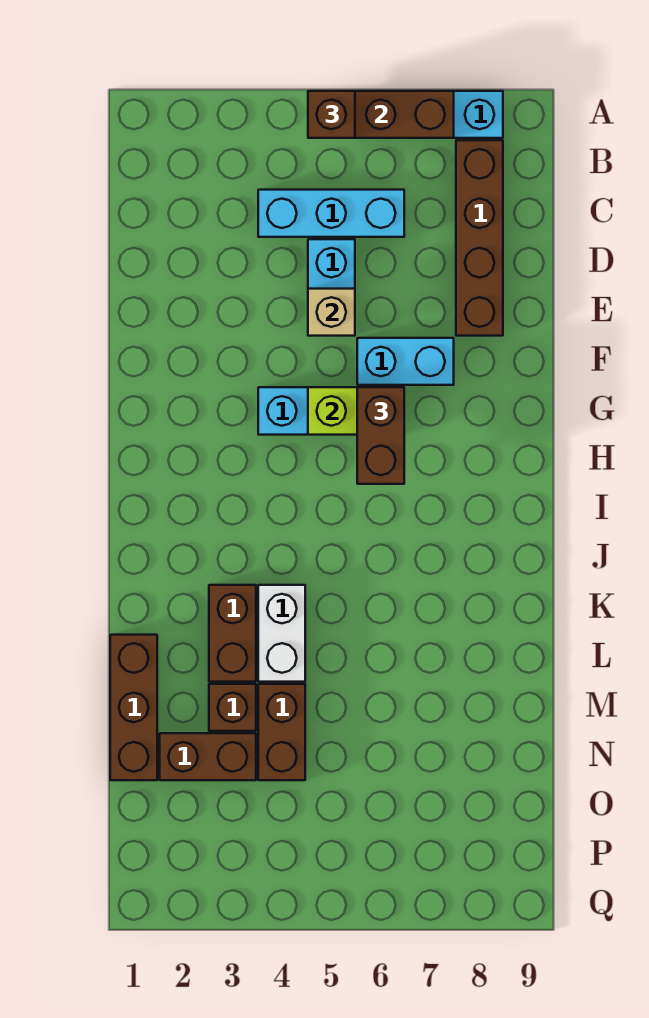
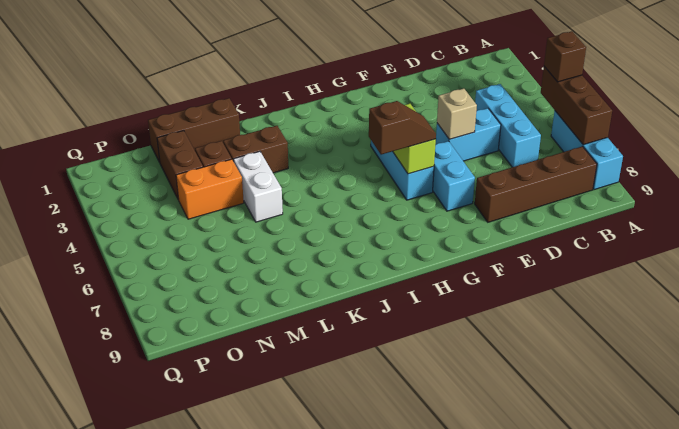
brown brick G6:H6 level 3 -> brown slope G6:H6 level 3 top H
white brick K4:L4 level 1 -> white brick L4:L5 level 1
brown brick M4:N4 level 1 -> orange brick M4:N4 level 1

